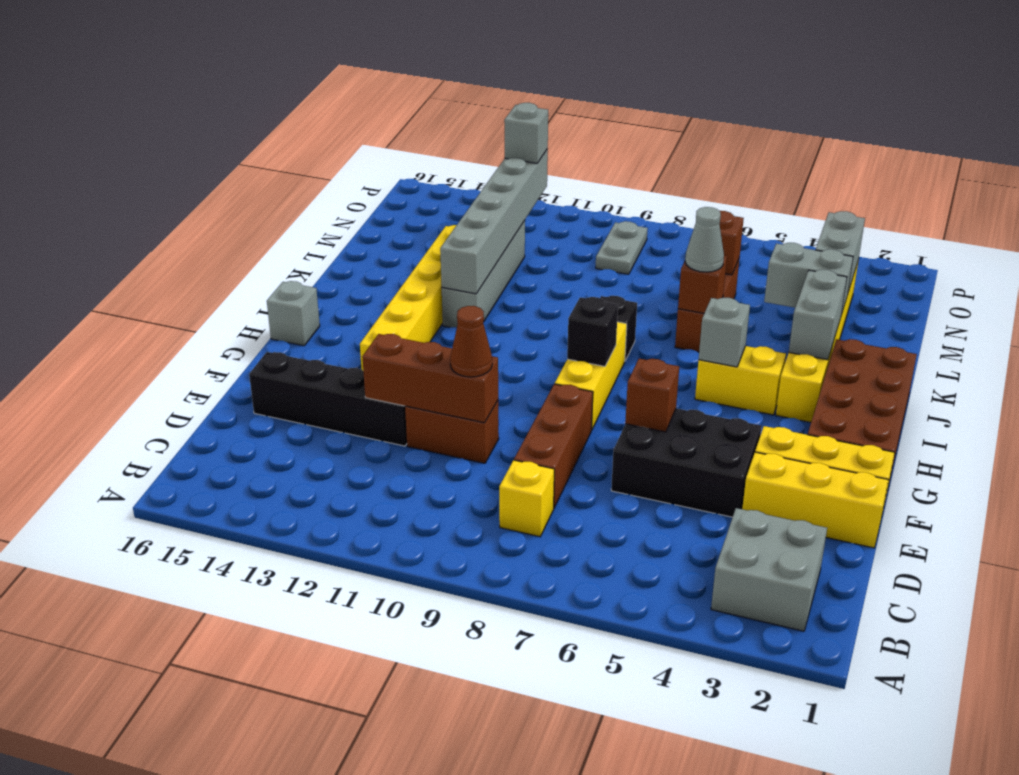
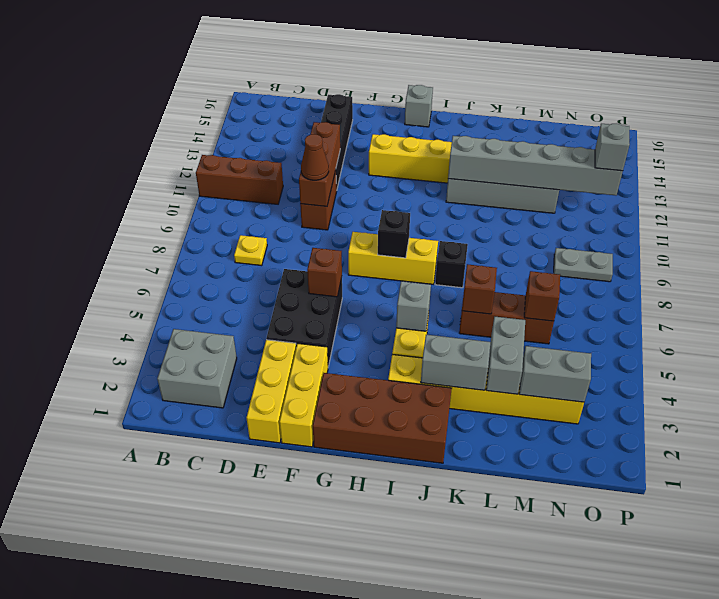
yellow brick C8 level 1 -> yellow plate C8 level 1
brown brick D8:F8 level 1 -> brown brick A11:C11 level 1
grey cone K6 level 3 -> none

